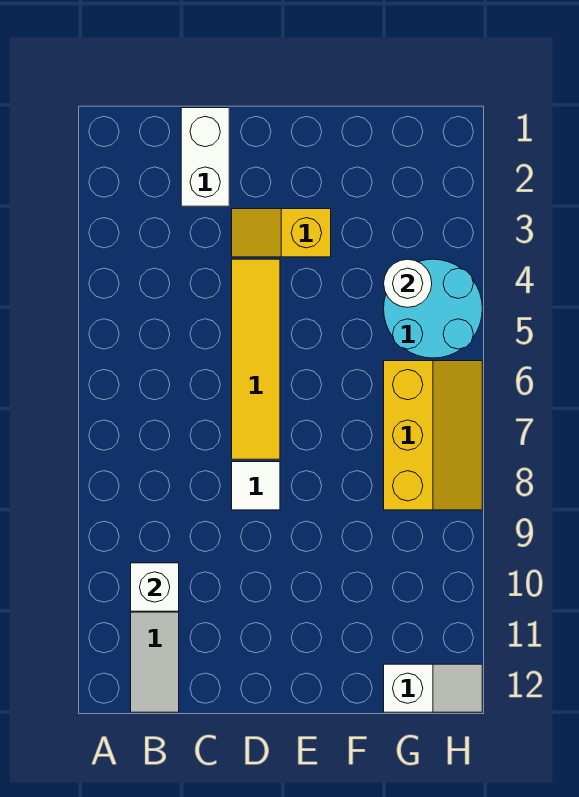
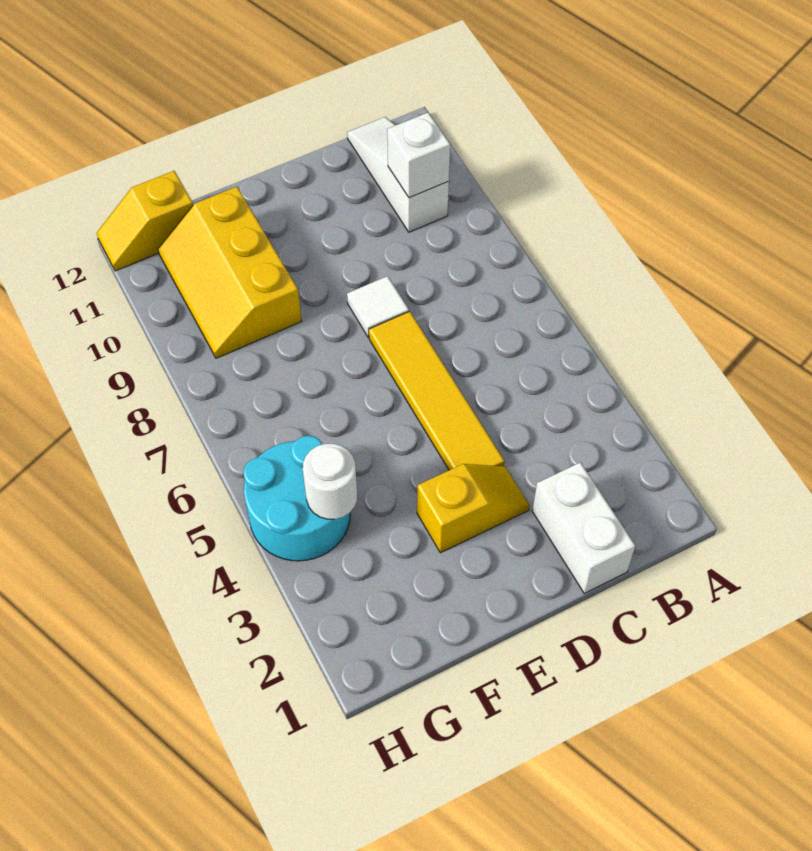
yellow slope G6:H8 level 1 top G -> yellow slope F9:G11 level 1 top F
white slope G12:H12 level 1 top G -> yellow slope G12:H12 level 1 top G

